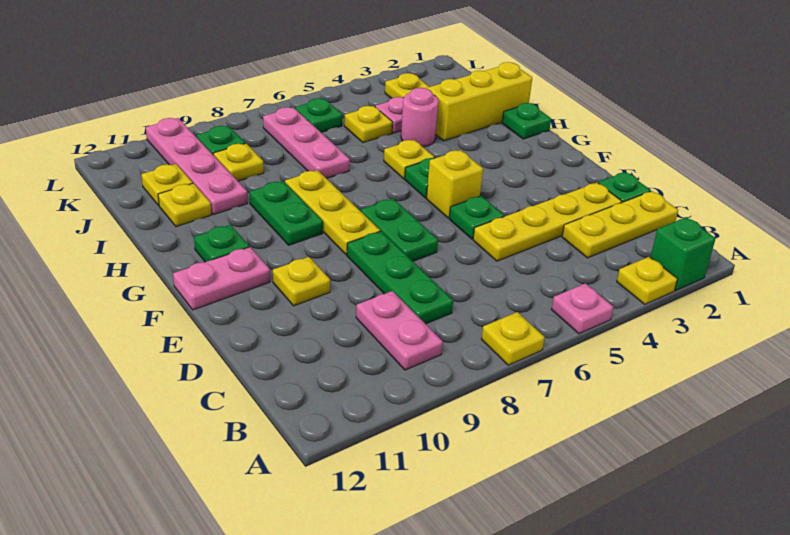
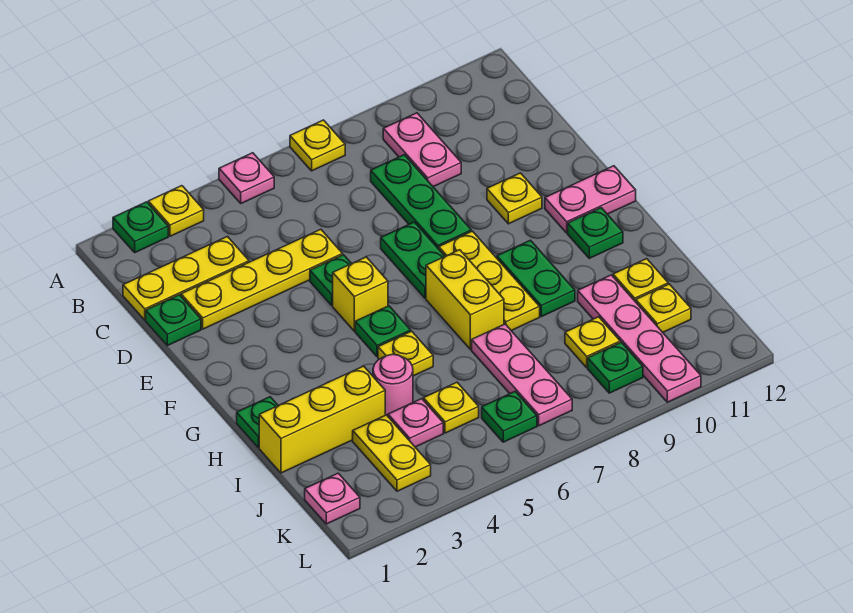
green brick A2 level 1 -> green plate A2 level 1
none -> yellow brick G7:H7 level 1
none -> pink plate K1 level 1

